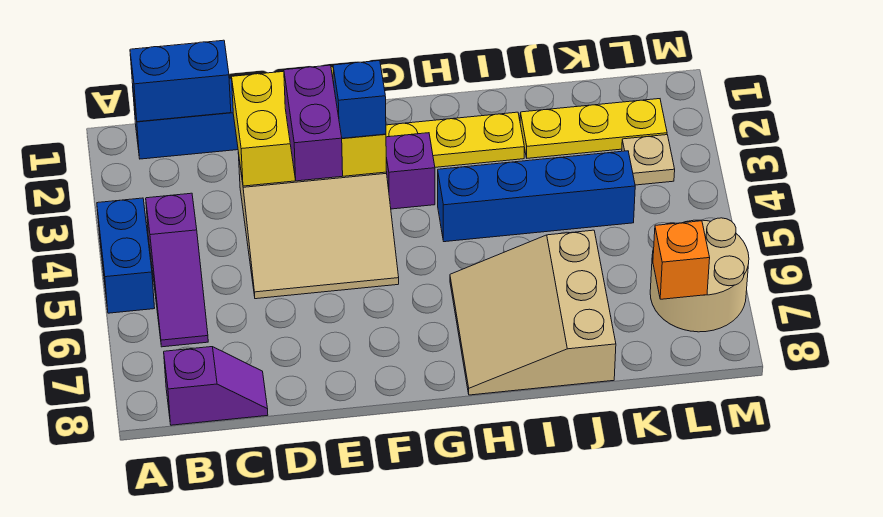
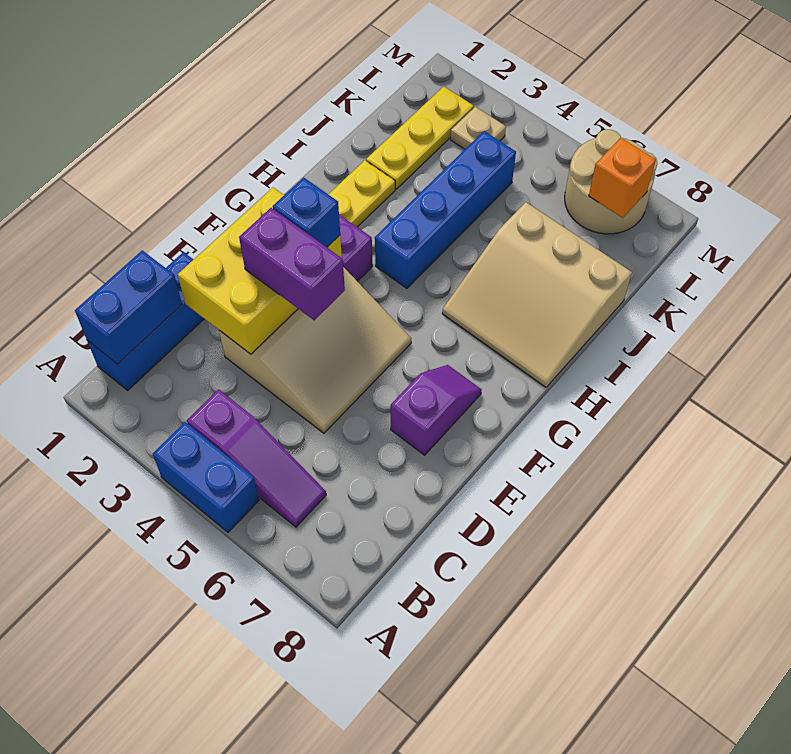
purple slope B8:C8 level 1 top B -> purple slope E7:F7 level 1 top E

